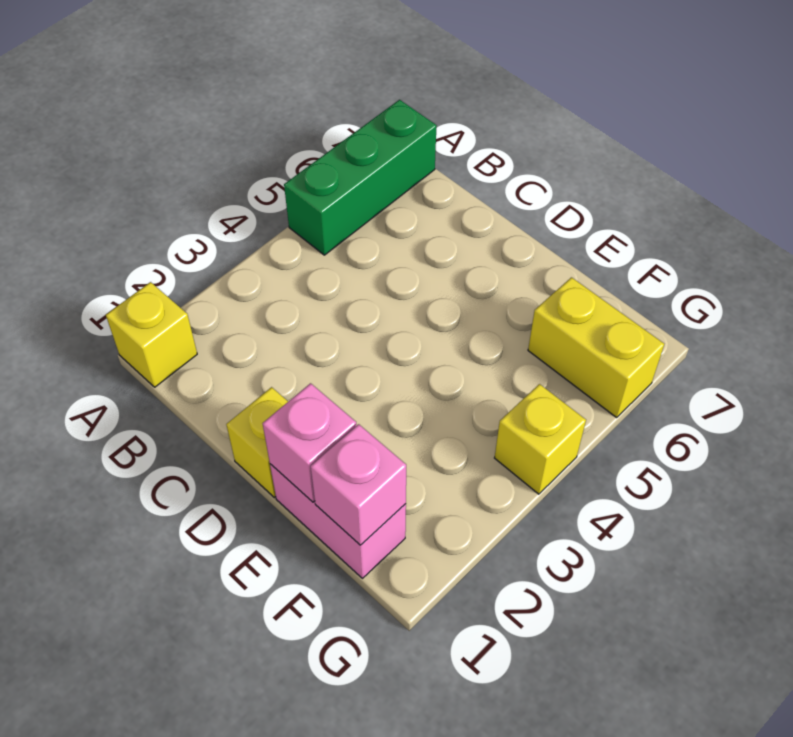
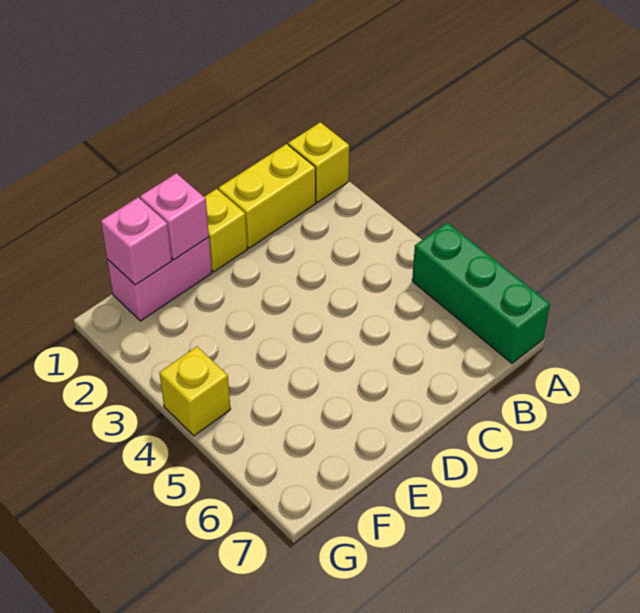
yellow brick F6:G6 level 1 -> yellow brick B1:C1 level 1

